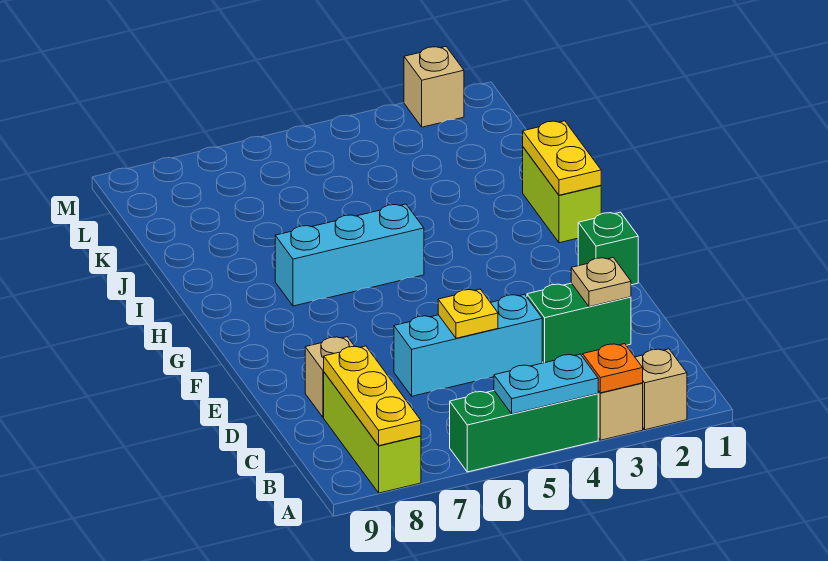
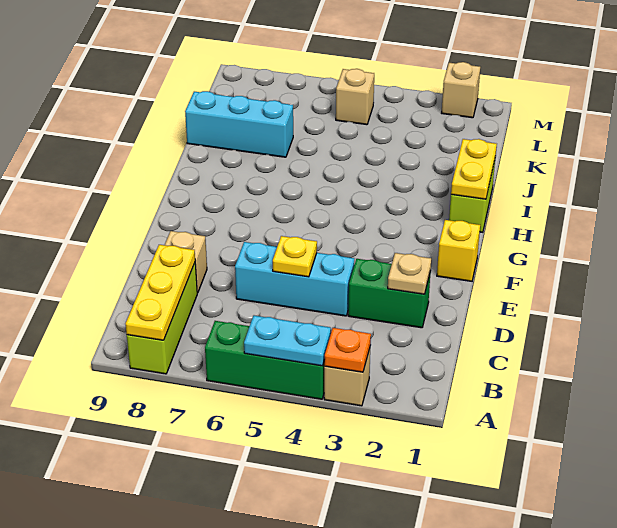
tan brick A2 level 1 -> tan brick L5 level 1
green brick F1 level 1 -> yellow brick F1 level 1
cyan brick H5:H7 level 1 -> cyan brick J7:J9 level 1

